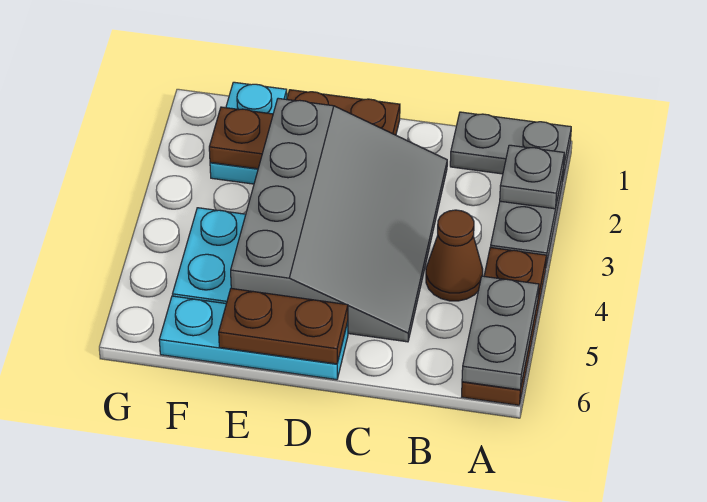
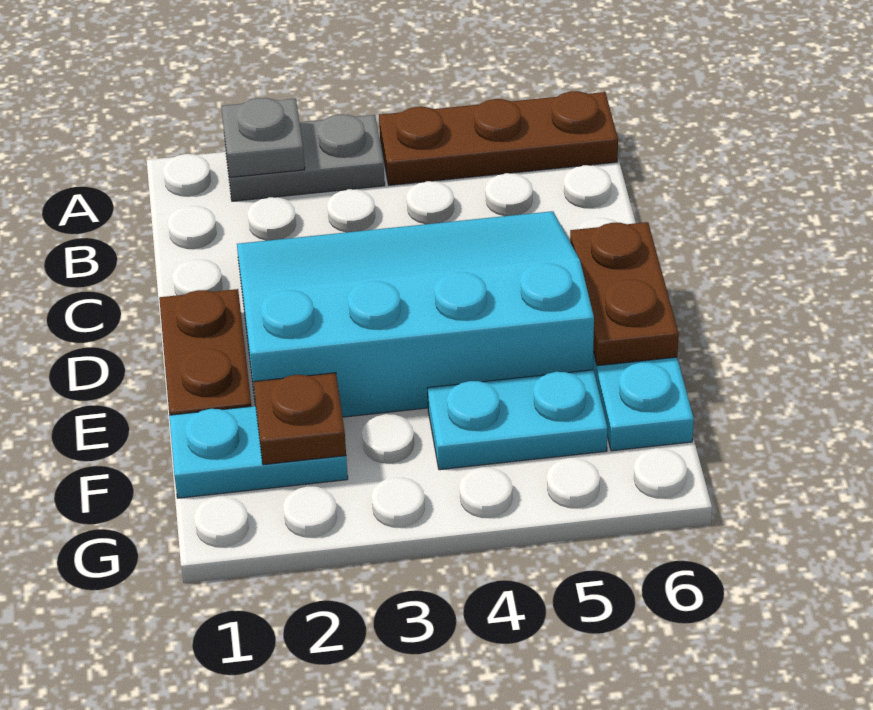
grey plate A1:B1 level 1 -> none
grey plate A5:A6 level 2 -> none
brown cone B4 level 1 -> none
grey slope C2:E5 level 1 top E -> cyan slope C2:E5 level 1 top E

